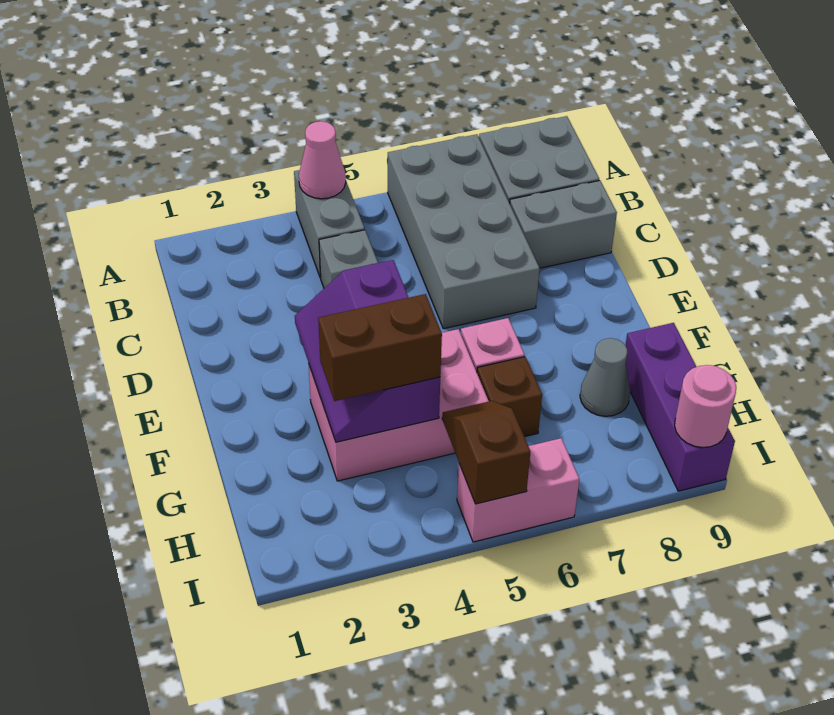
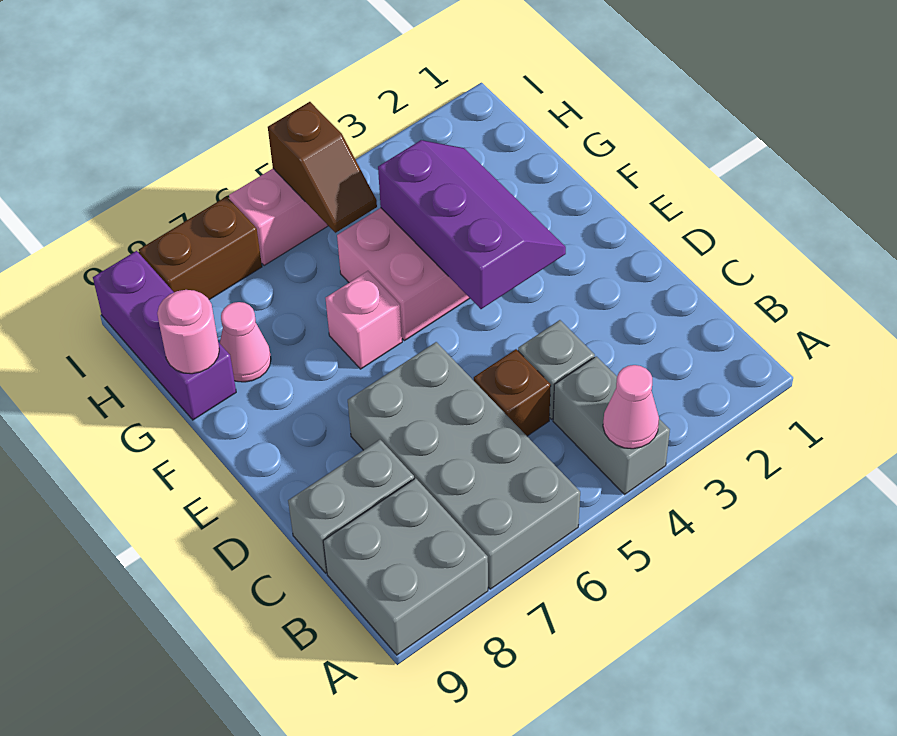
brown brick G3:G4 level 3 -> brown brick I7:I8 level 1
brown brick G6 level 1 -> brown brick C5 level 1
grey cone G8 level 1 -> pink cone G8 level 1
pink round brick I9 level 2 -> pink round brick G9 level 2

